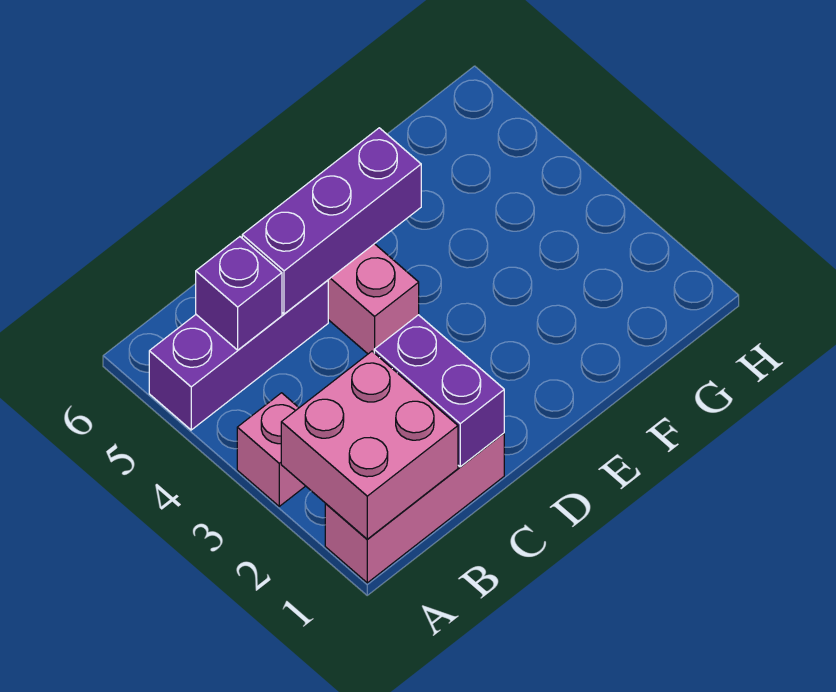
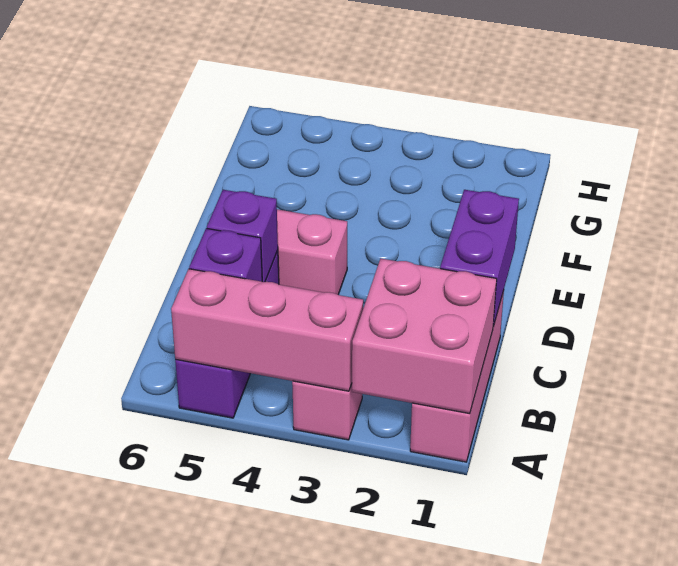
none -> pink brick A3:A5 level 2
purple brick C1:C2 level 2 -> purple brick C1:D1 level 2
purple brick C5:E5 level 2 -> purple brick C5 level 2

